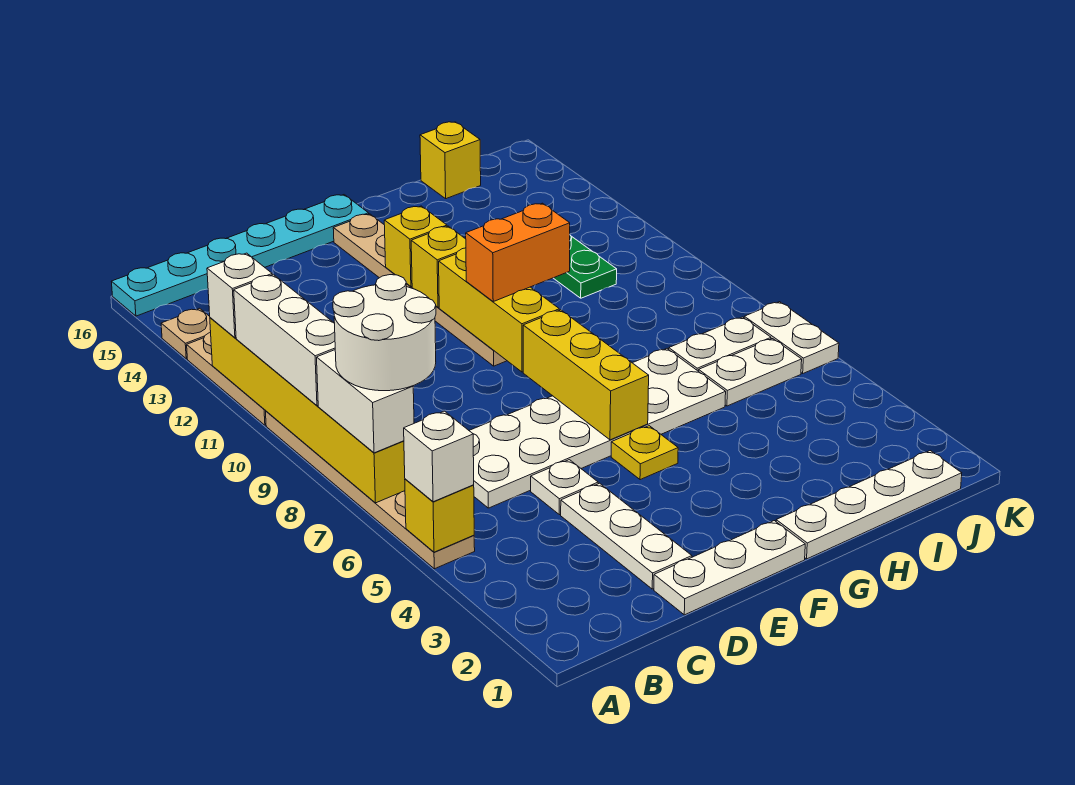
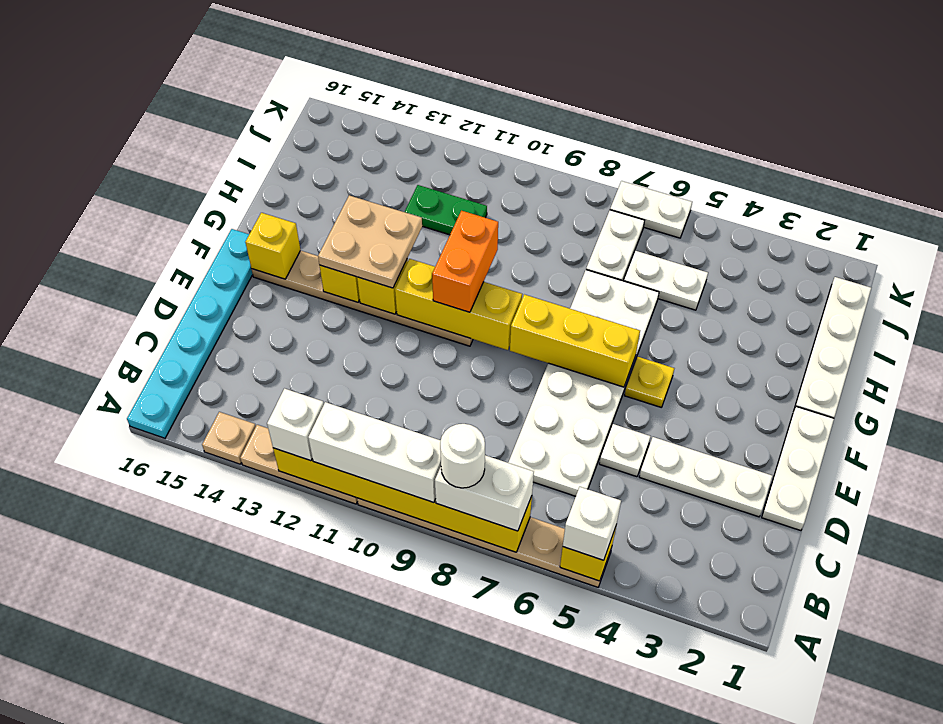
white round brick A7:B8 level 4 -> white round brick A8 level 4
none -> tan plate F12:G13 level 3
white plate I6:J6 level 1 -> white plate I5:I6 level 1
yellow brick I16 level 1 -> yellow brick F15 level 2

